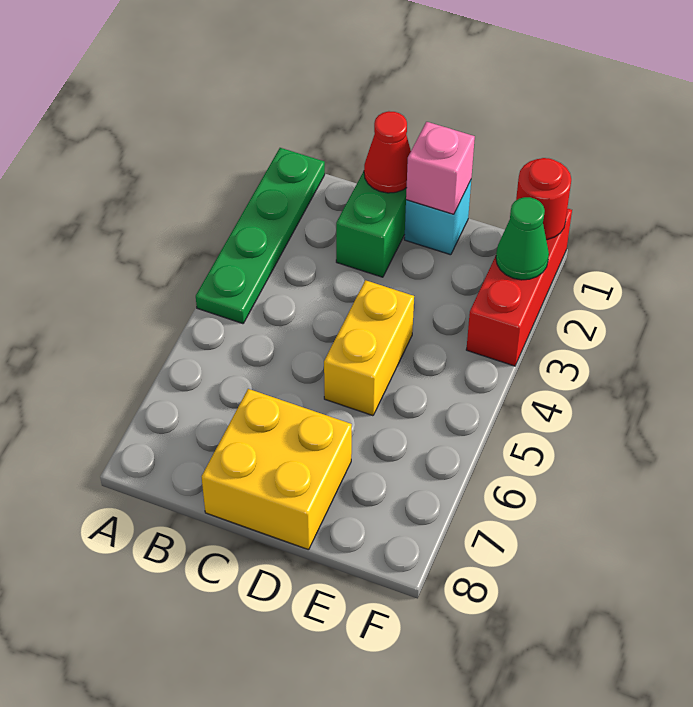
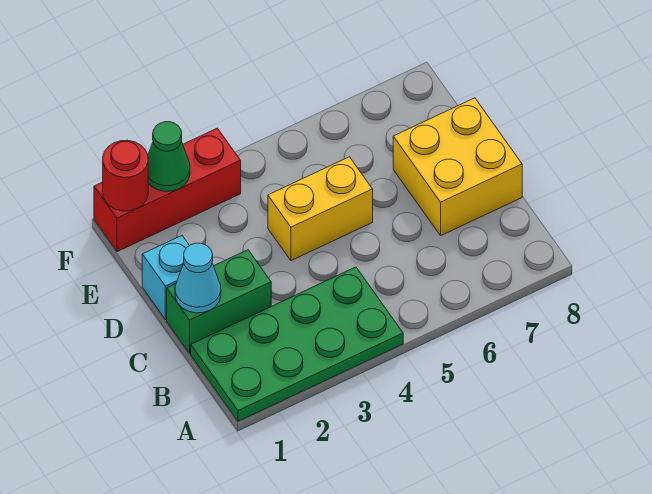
green plate A1:A4 level 1 -> green plate A1:B4 level 1
red cone C1 level 2 -> cyan cone C1 level 2
pink brick D1 level 2 -> none

